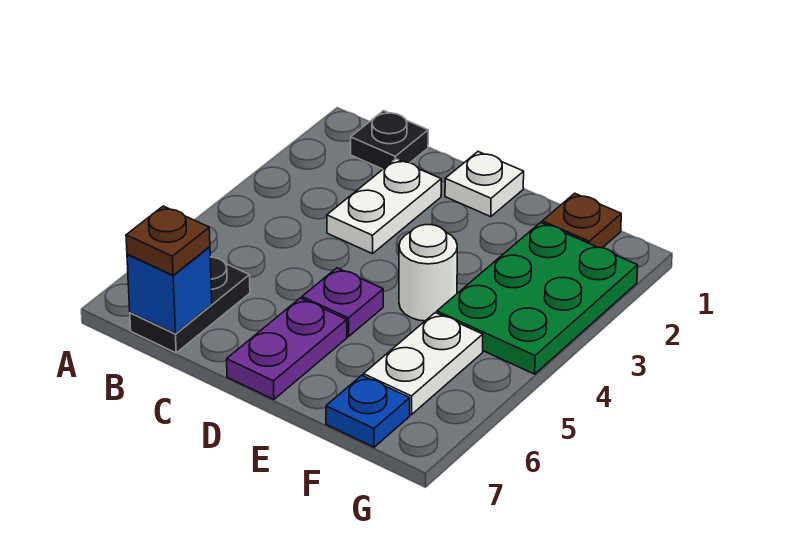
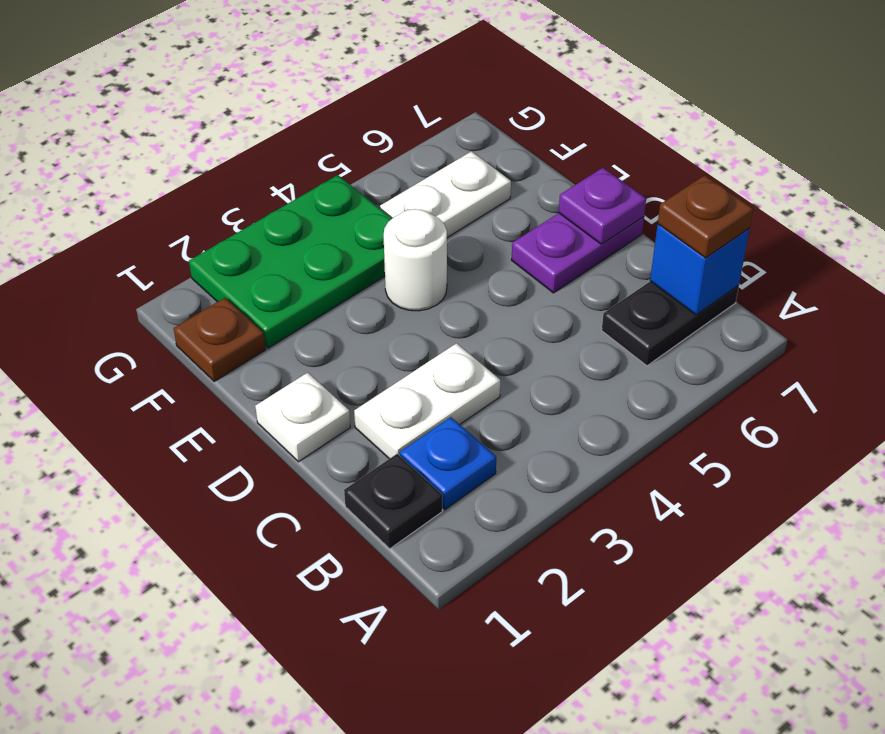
purple plate D5 level 1 -> purple plate D7 level 2
blue plate F7 level 1 -> blue plate B2 level 1

